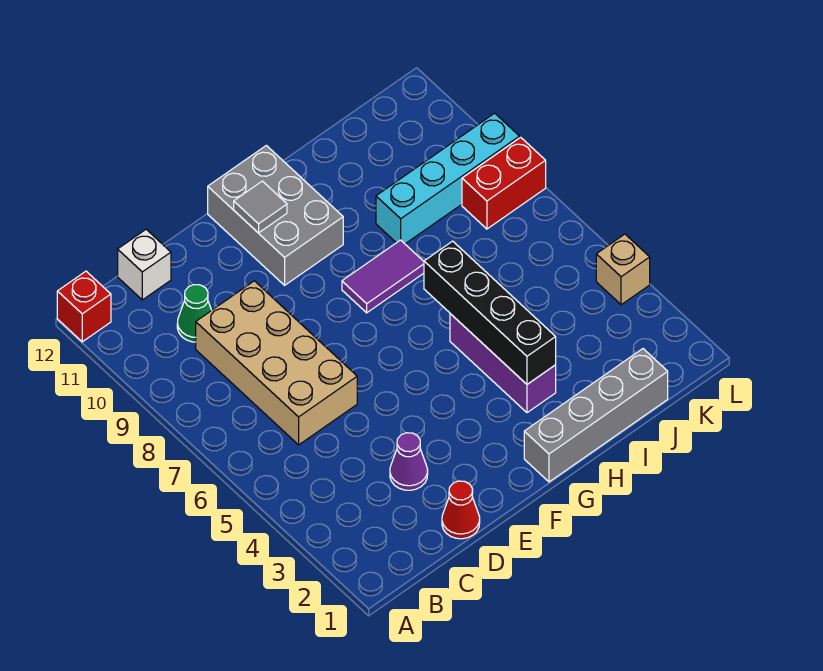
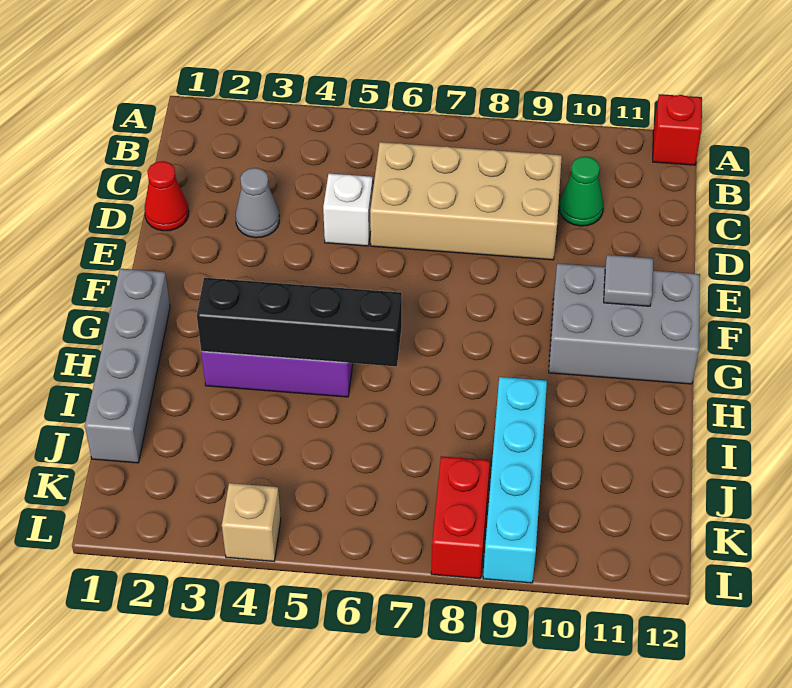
white brick C12 level 1 -> white brick D5 level 1
purple cone D3 level 1 -> grey cone D3 level 1
purple tile G8:H8 level 1 -> none

